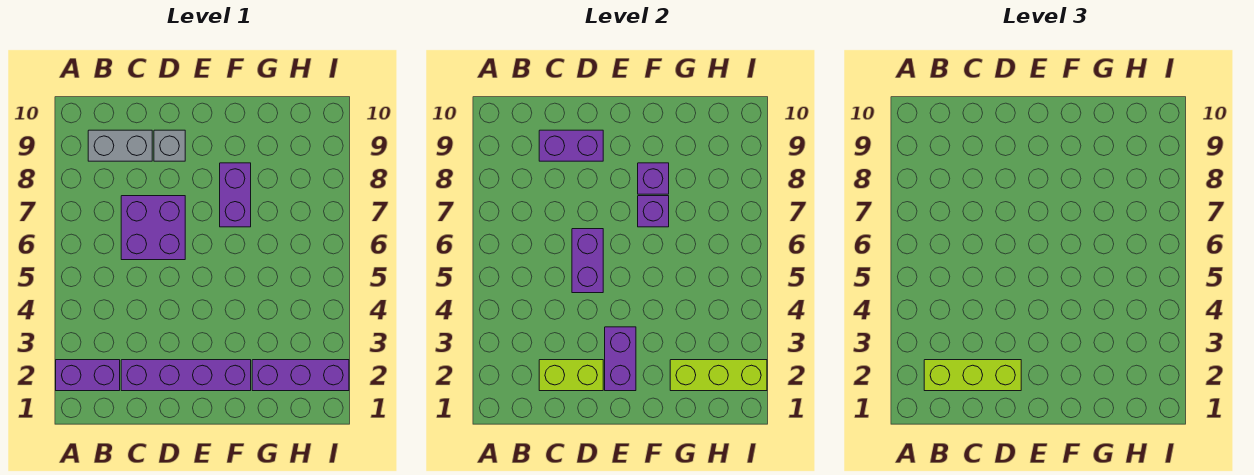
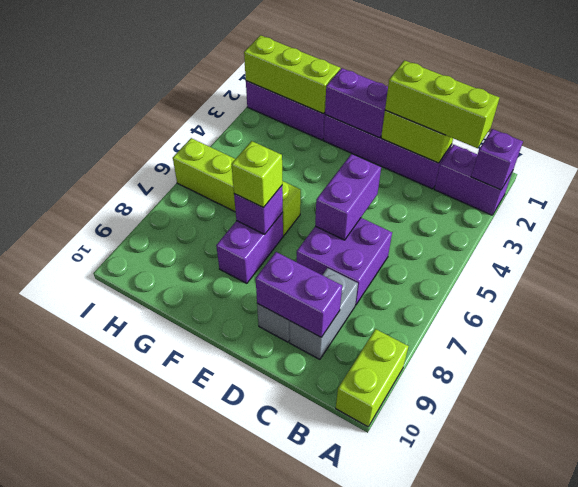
none -> lime brick A9:A10 level 1
grey brick B9:C9 level 1 -> grey brick C8:C9 level 1
purple brick E2:E3 level 2 -> purple brick E2:F2 level 2
none -> lime brick F6:I6 level 1
none -> lime brick F7 level 3
purple brick F8 level 2 -> purple brick A2 level 2

